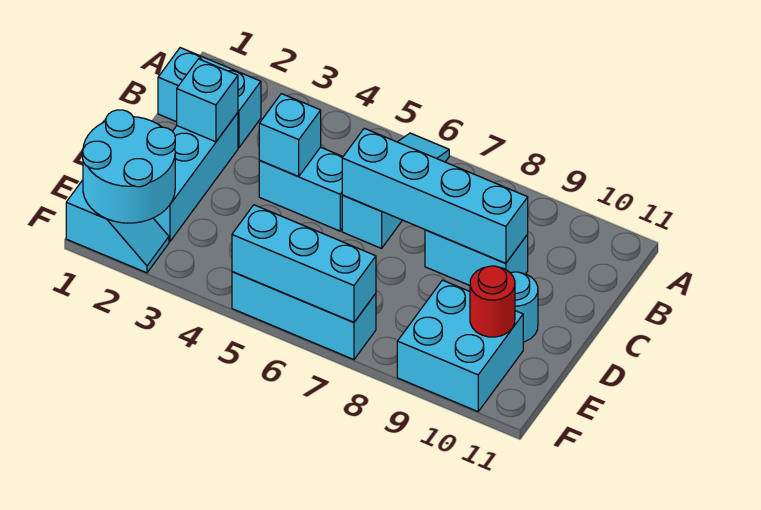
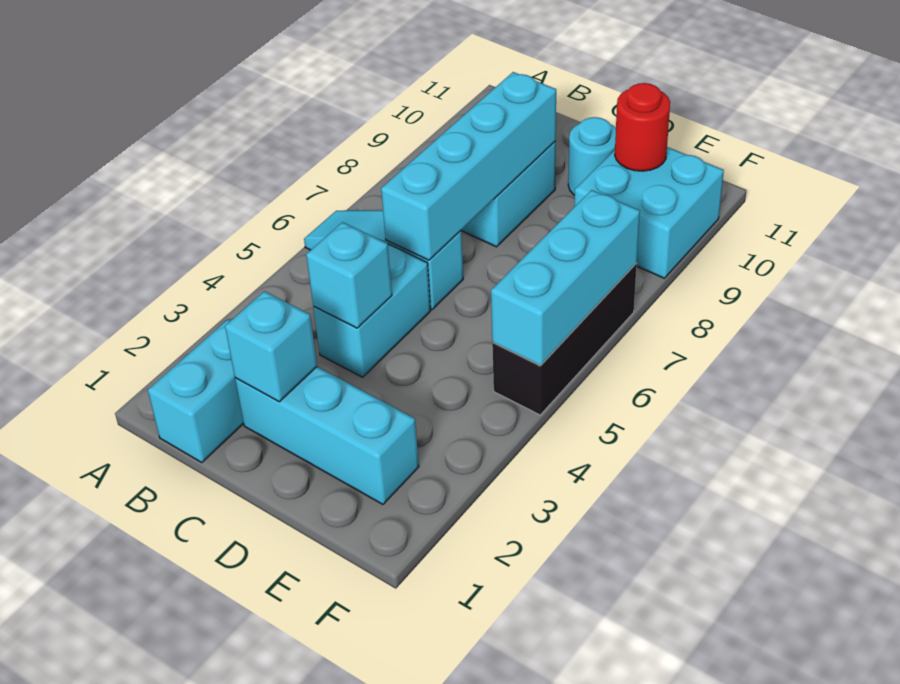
cyan round brick E1:F2 level 2 -> none
cyan slope F1:F2 level 1 top 1 -> none
cyan brick F5:F7 level 1 -> black brick F5:F7 level 1

